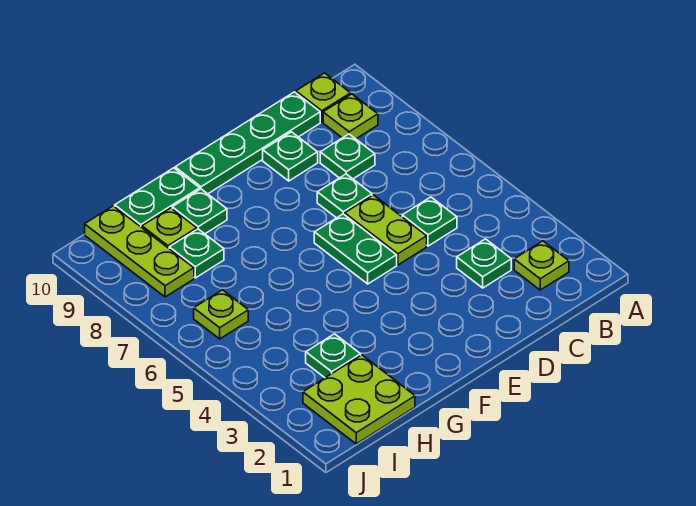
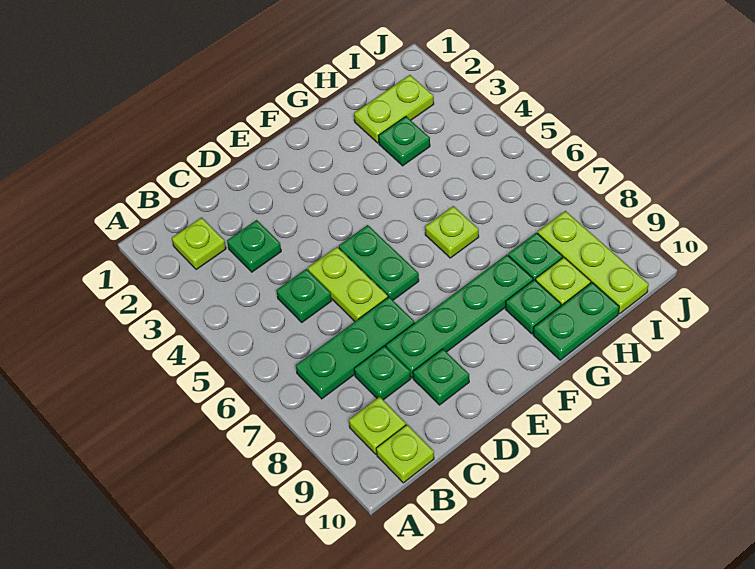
green plate C10:F10 level 1 -> green plate D8:G8 level 1
green plate D7 level 1 -> green plate B7:D7 level 1
lime plate H1:I2 level 1 -> lime plate H2:I2 level 1
lime plate I6 level 1 -> lime plate G6 level 1

